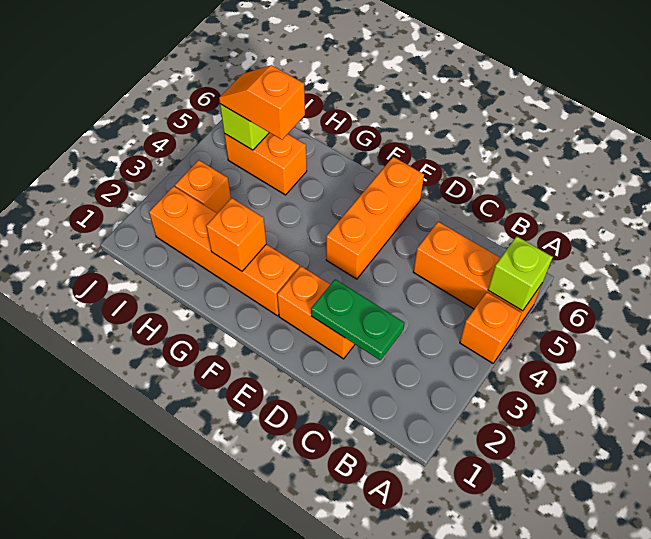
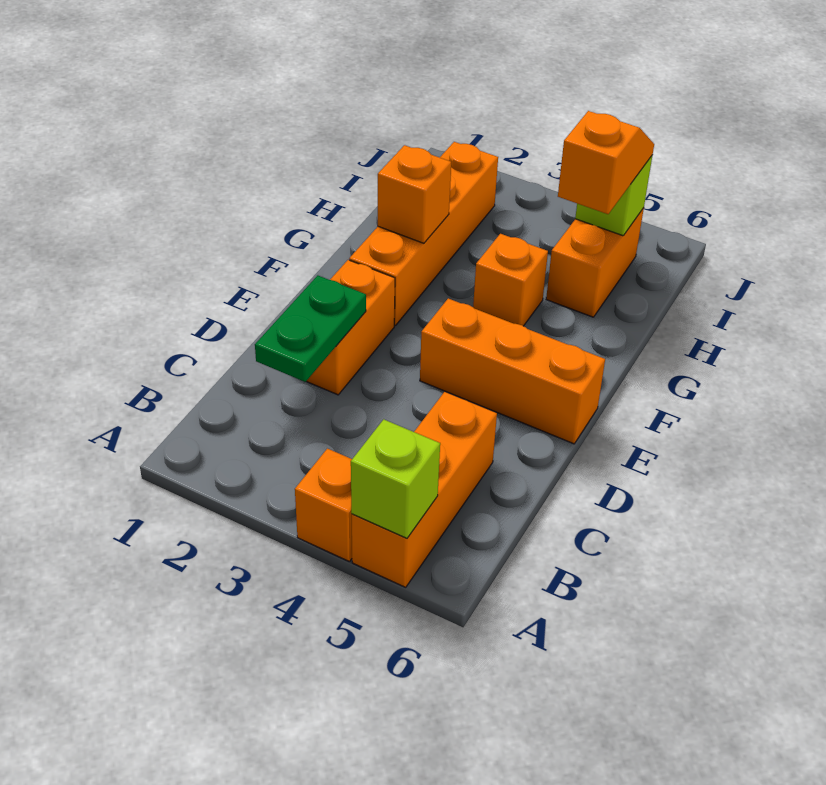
orange brick I3 level 1 -> orange brick G4 level 1

